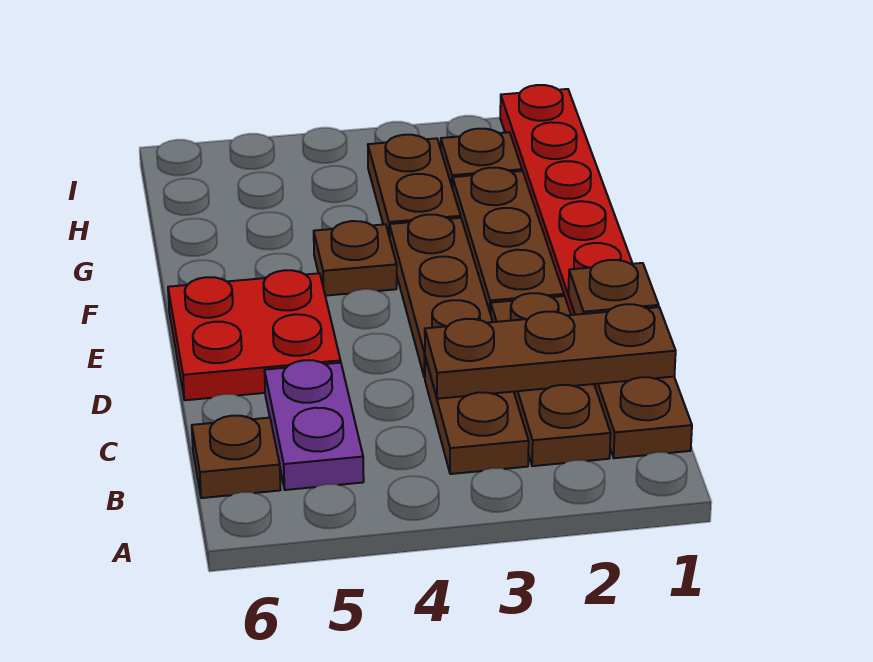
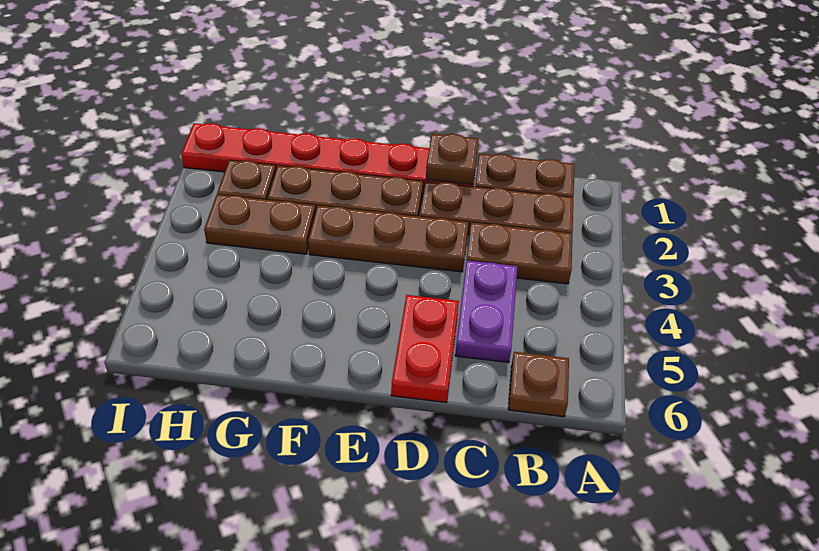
purple plate B5:C5 level 1 -> purple plate C4:C5 level 1
brown plate C1:C3 level 2 -> none
red plate D5:E6 level 1 -> red plate D5:D6 level 1
brown plate F4 level 1 -> none

